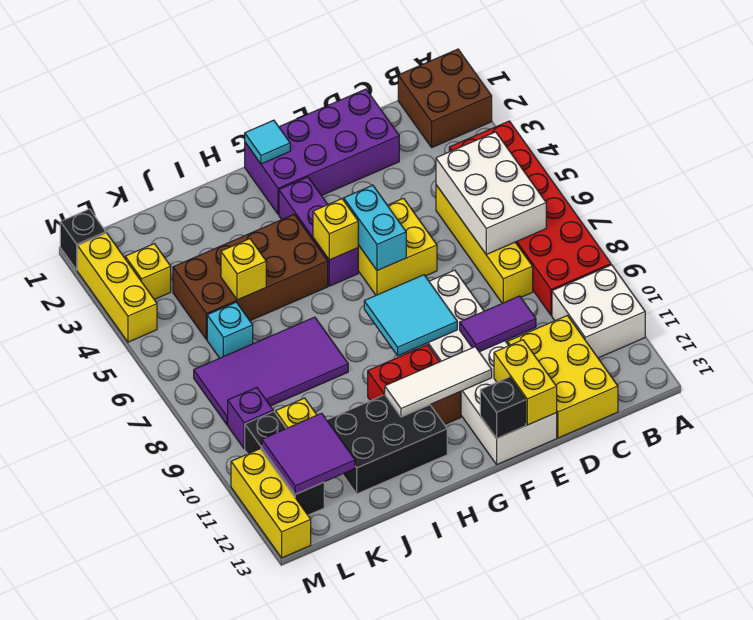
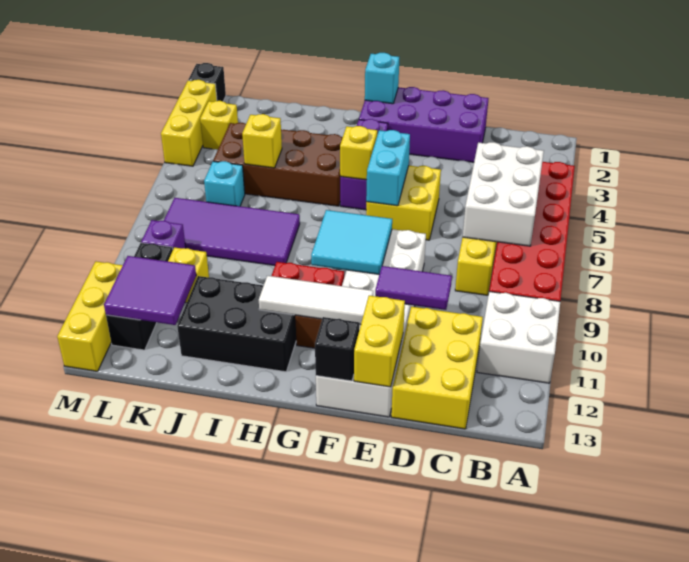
brown brick A1:B2 level 1 -> none
cyan tile G1 level 2 -> cyan brick G1 level 2

